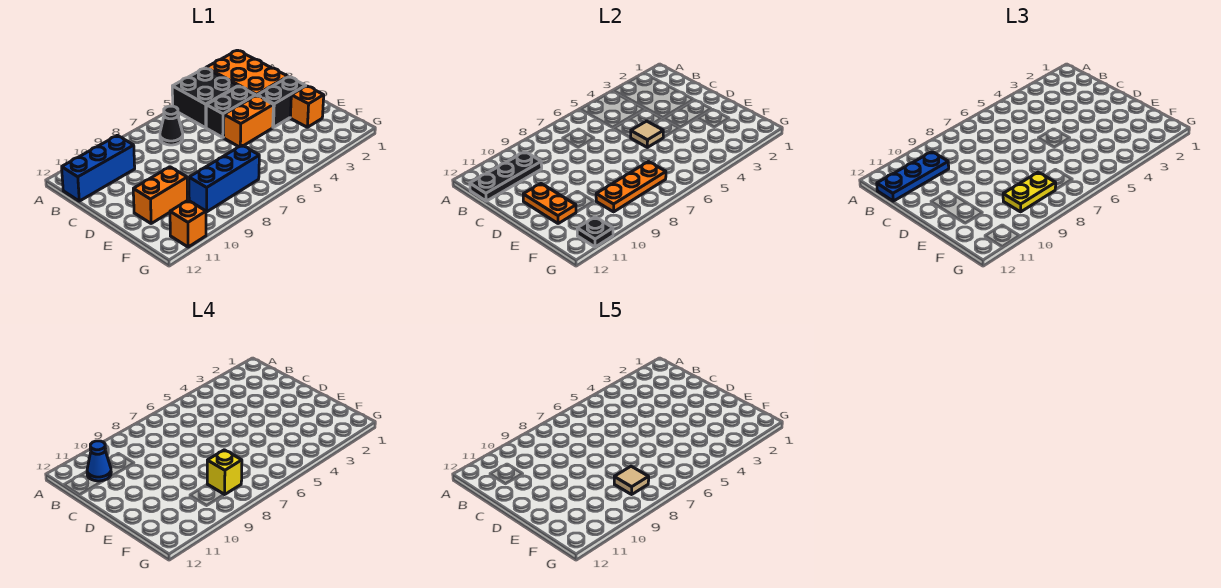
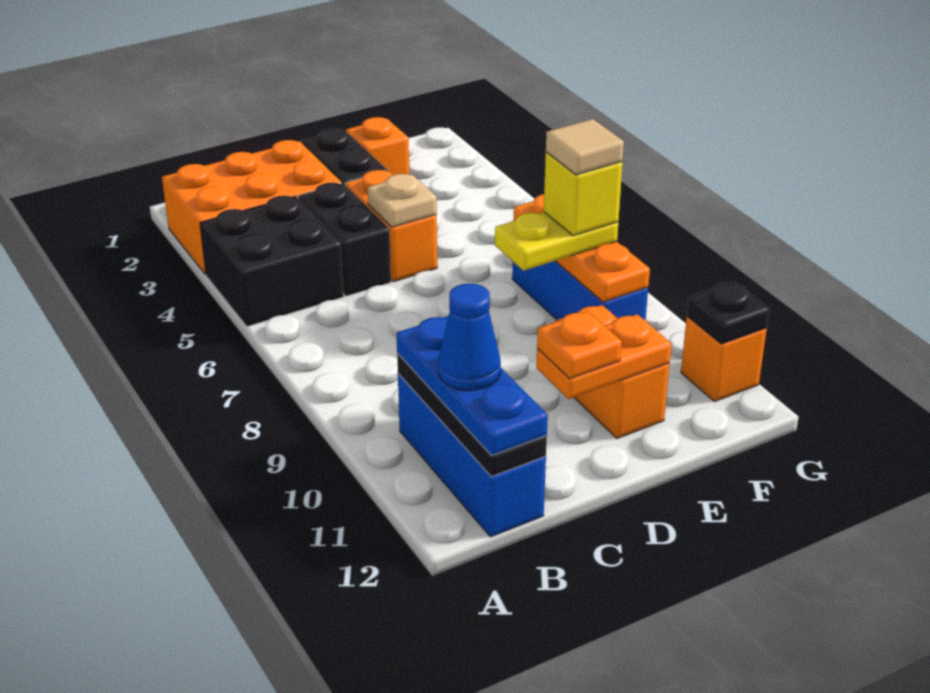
black cone B7 level 1 -> none
tan tile D5 level 2 -> tan plate D5 level 2
none -> orange plate D11 level 3
yellow plate F8:F9 level 3 -> yellow plate E8:F8 level 3

